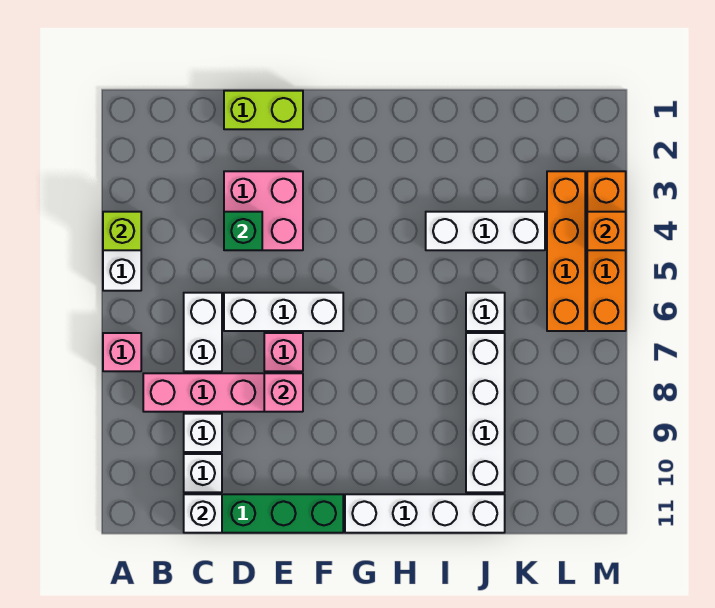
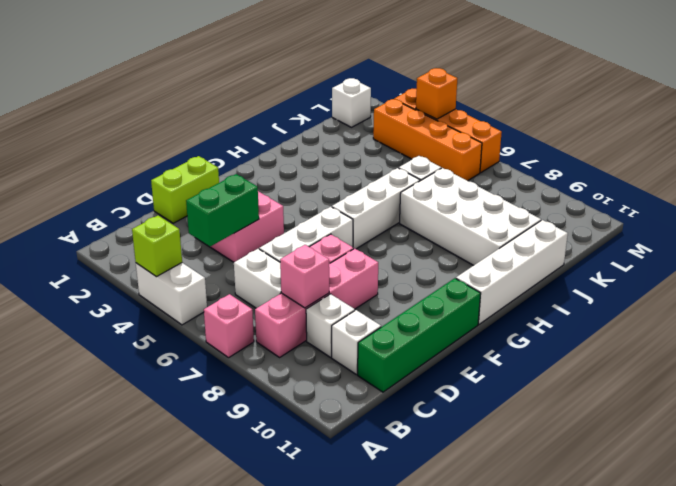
white brick C11 level 2 -> white brick L1 level 1
green brick D4 level 2 -> green brick C4:D4 level 2
pink brick E8 level 2 -> pink brick C8 level 2
white brick I4:K4 level 1 -> white brick G6:I6 level 1
white brick J7:J10 level 1 -> white brick I7:J10 level 1

